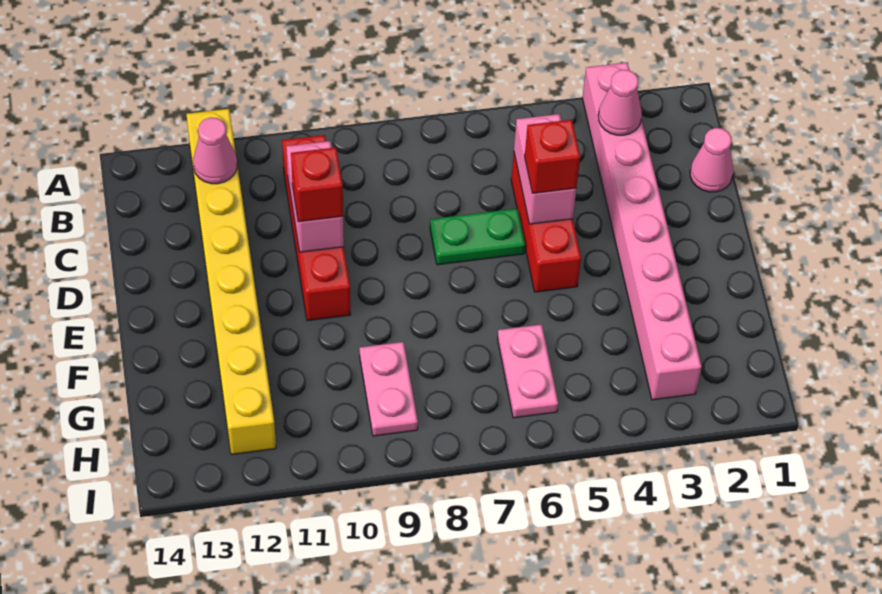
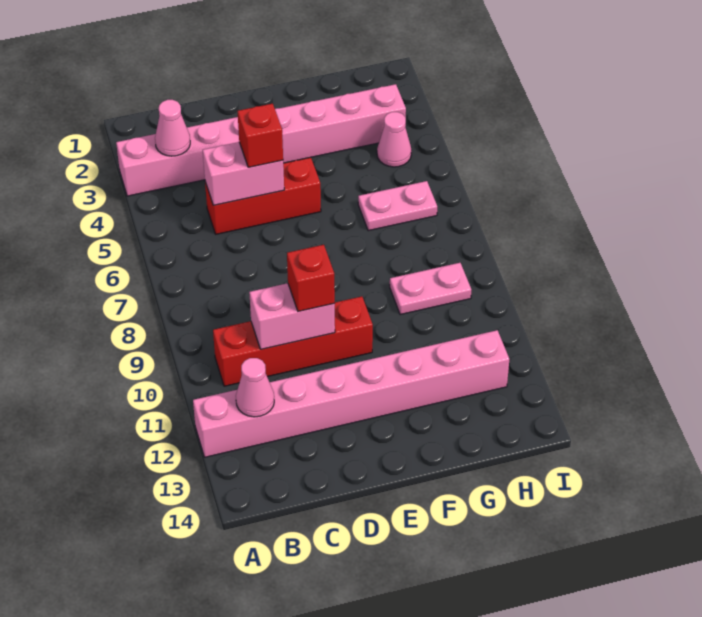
yellow brick A12:H12 level 1 -> pink brick A12:H12 level 1
pink cone C1 level 1 -> pink cone H4 level 1
green plate D6:D7 level 1 -> none

